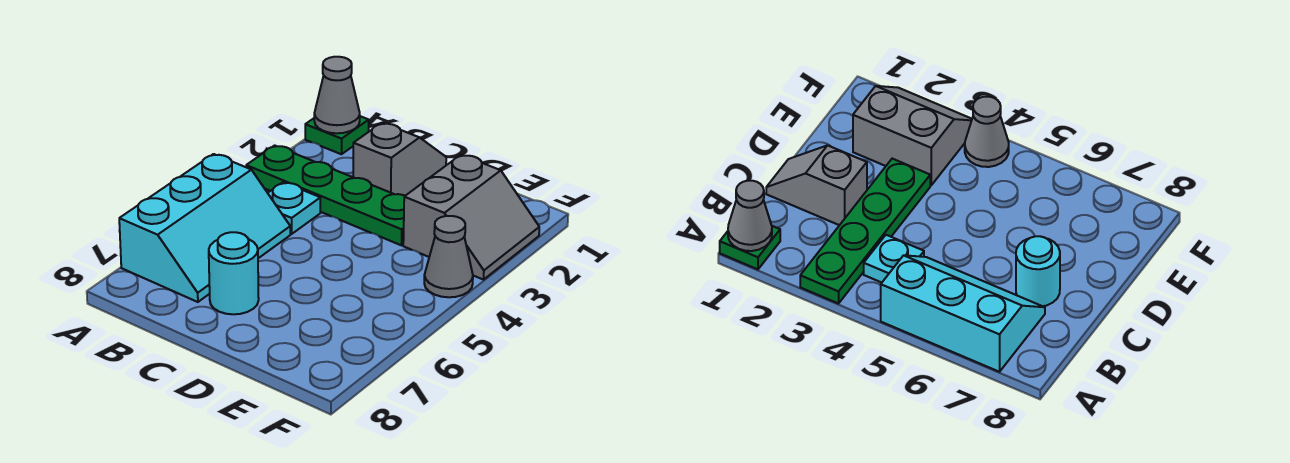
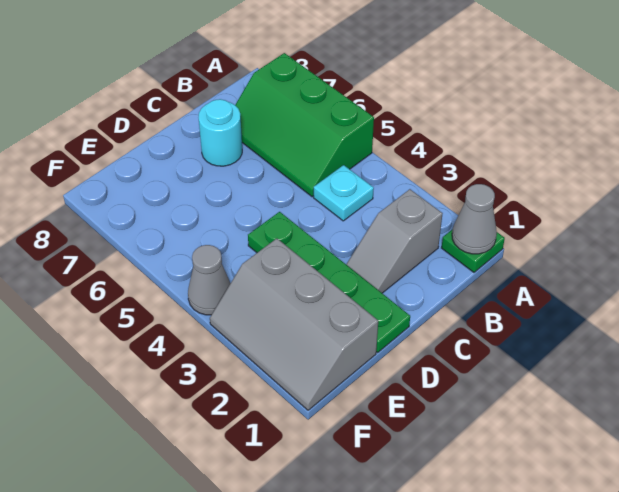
green plate A3:D3 level 1 -> green plate D1:D4 level 1
cyan slope A5:B7 level 1 top A -> green slope A5:B7 level 1 top A
grey slope C1:C2 level 1 top 2 -> grey slope B2:C2 level 1 top B
grey slope E2:F3 level 1 top E -> grey slope E1:F3 level 1 top E

